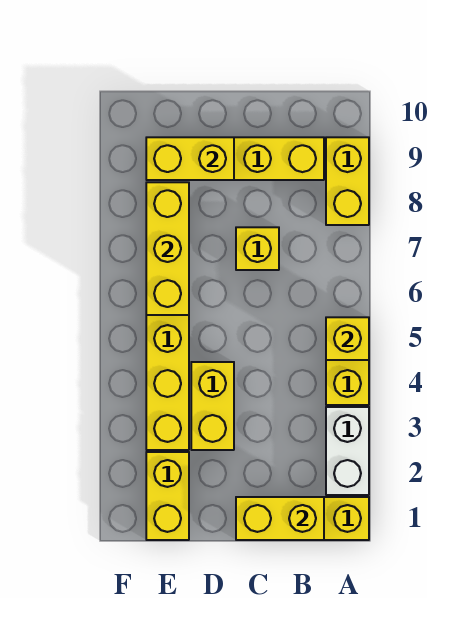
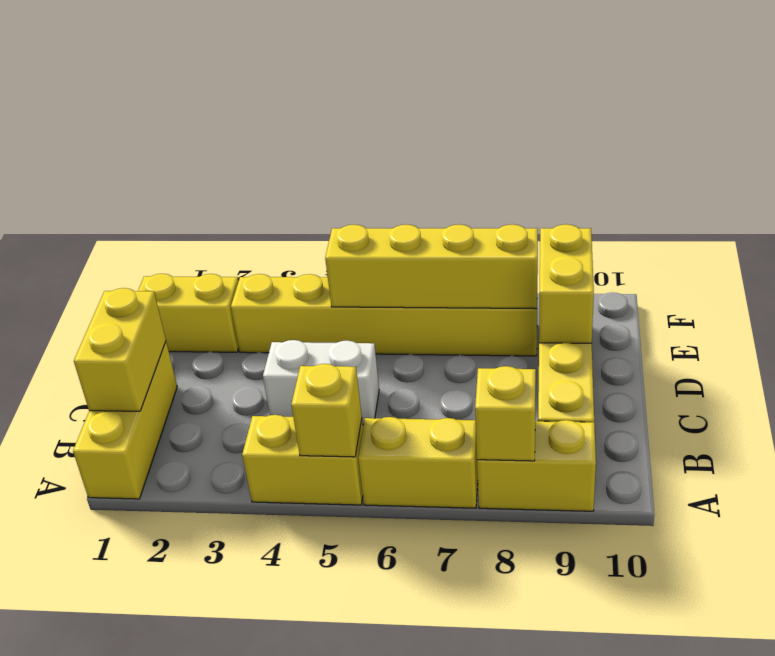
white brick A2:A3 level 1 -> white brick C4:C5 level 1
yellow brick C7 level 1 -> yellow brick A8 level 2
yellow brick D3:D4 level 1 -> yellow brick A6:A7 level 1
yellow brick E6:E8 level 2 -> yellow brick E5:E8 level 2

